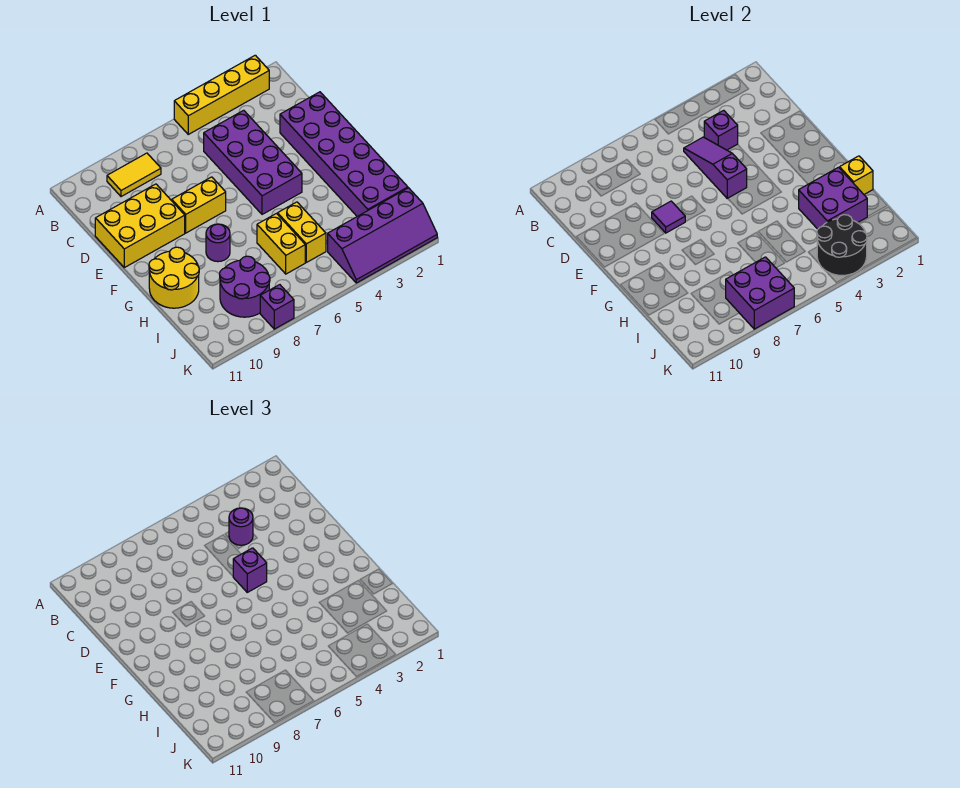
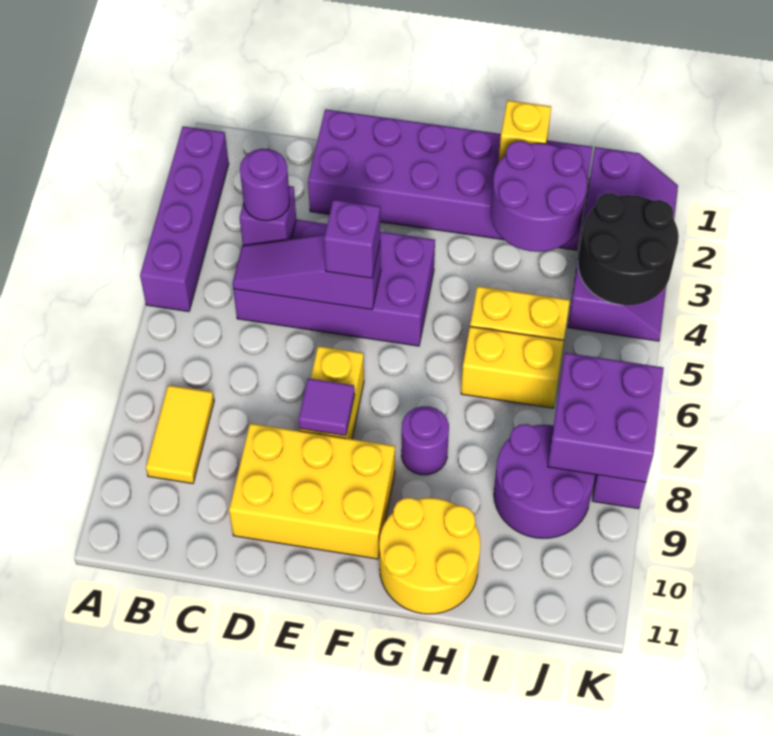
yellow brick A2:A5 level 1 -> purple brick A2:A5 level 1
yellow brick D9:E11 level 1 -> yellow brick D9:F10 level 1
purple brick H2:I3 level 2 -> purple round brick H2:I3 level 2

